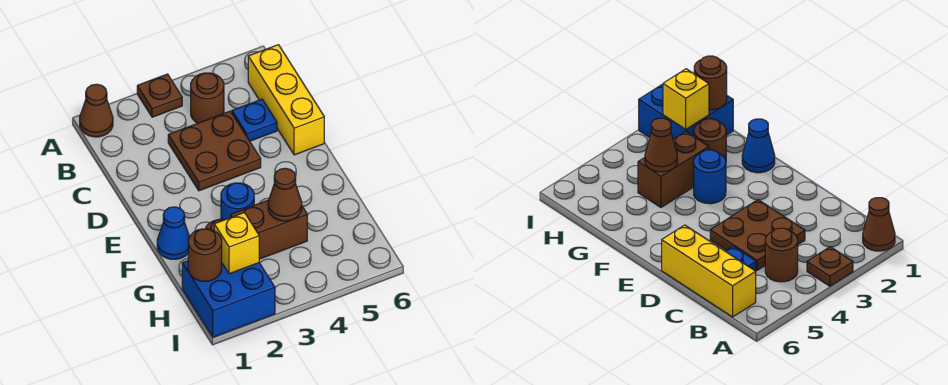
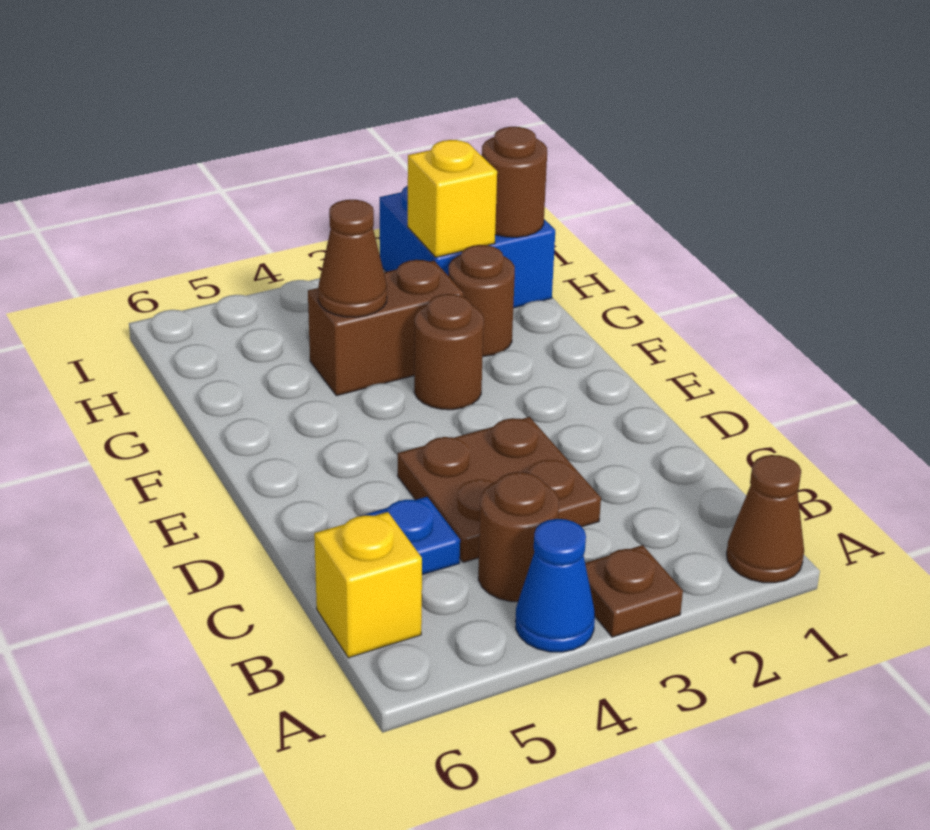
yellow brick B6:D6 level 1 -> yellow brick B6 level 1
blue cone F1 level 1 -> blue cone A4 level 1
blue round brick F3 level 1 -> brown round brick F3 level 1

